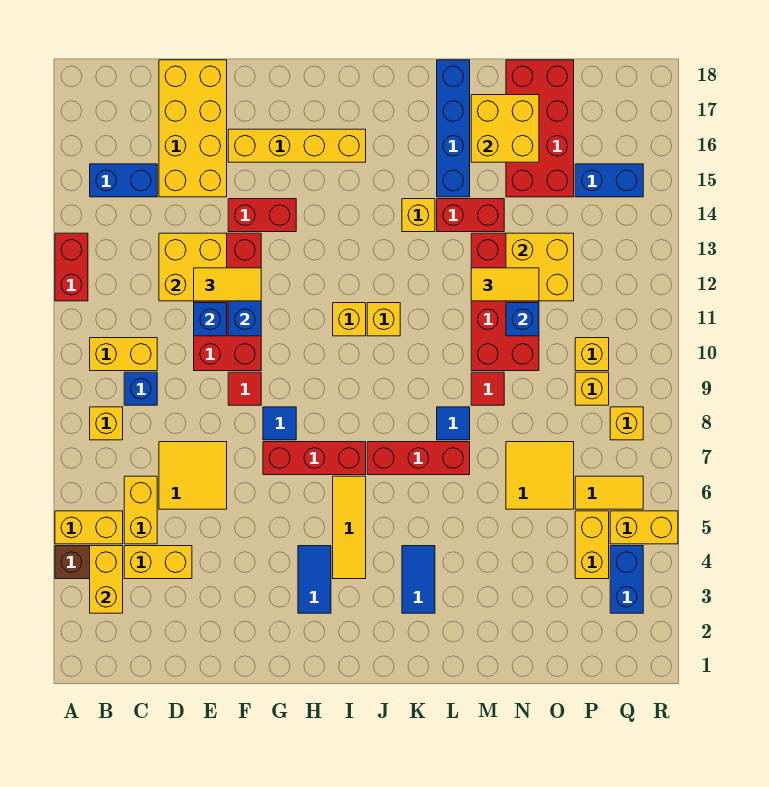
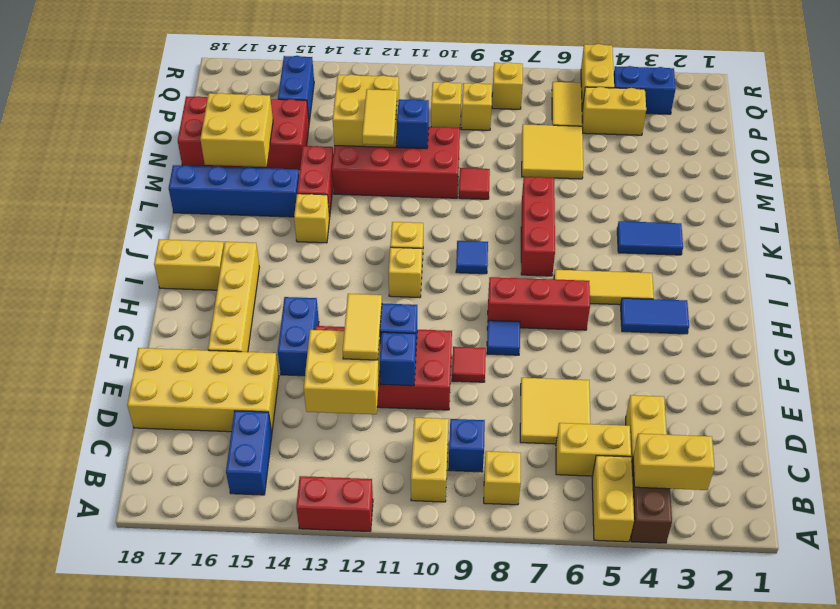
red brick F14:G14 level 1 -> blue brick F14:G14 level 1
red brick G7:I7 level 1 -> red brick H6:H8 level 1
none -> yellow brick I17:I18 level 1
blue tile L8 level 1 -> blue tile J9 level 1

